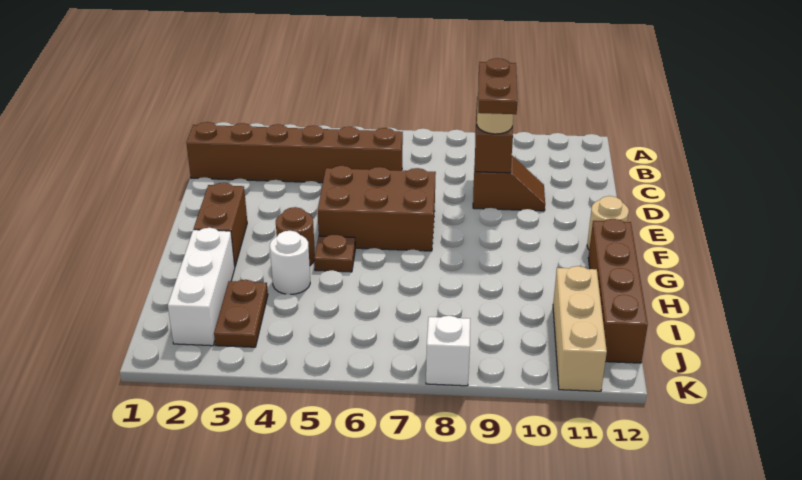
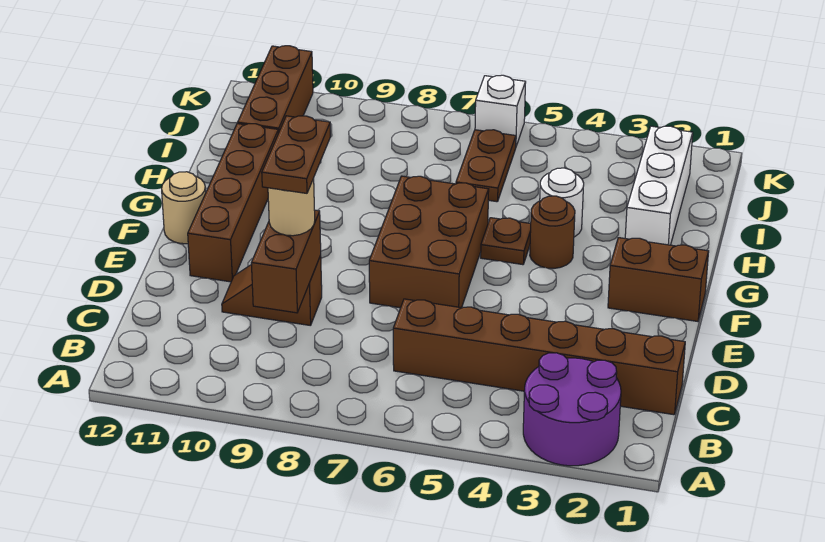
none -> purple round brick A2:B3 level 1
brown brick E5:F7 level 1 -> brown brick E6:G7 level 1
brown brick F2:G2 level 1 -> brown brick F1:F2 level 1
brown brick G12:J12 level 1 -> brown brick E11:H11 level 1
brown plate I3:J3 level 1 -> brown plate I6:J6 level 1
tan brick I11:K11 level 1 -> brown brick I11:K11 level 1
white brick K8 level 1 -> white brick K6 level 1

